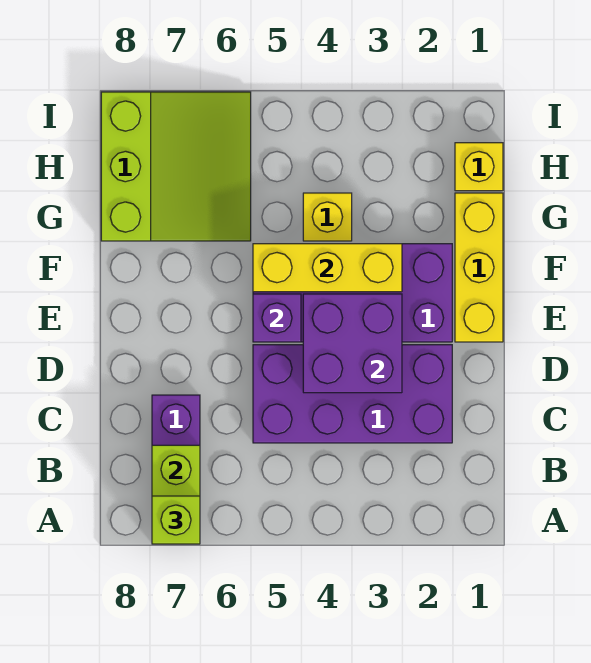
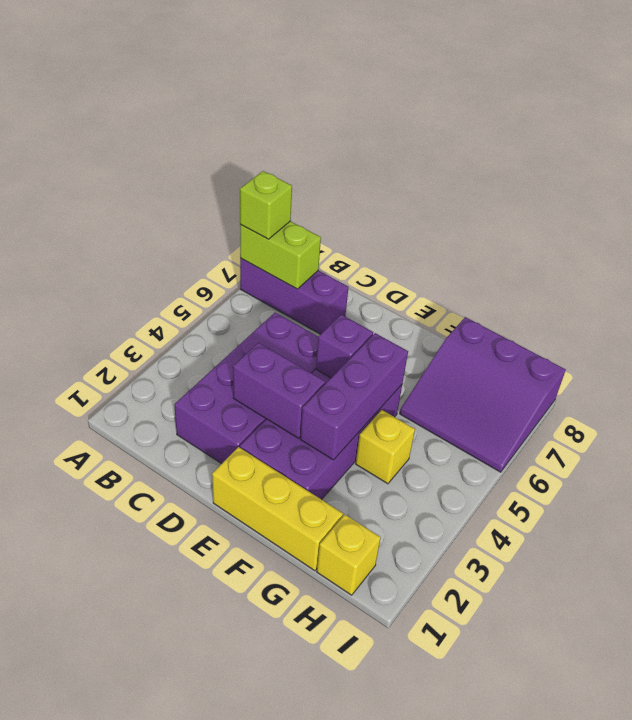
purple brick D3:E4 level 2 -> purple brick D3:E3 level 2
yellow brick F3:F5 level 2 -> purple brick F3:F5 level 2
lime slope G6:I8 level 1 top 8 -> purple slope G6:I8 level 1 top 8

